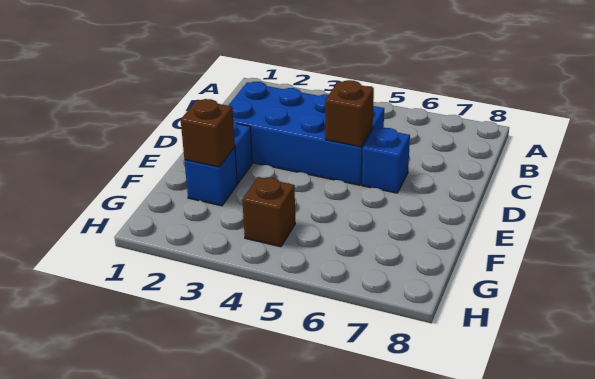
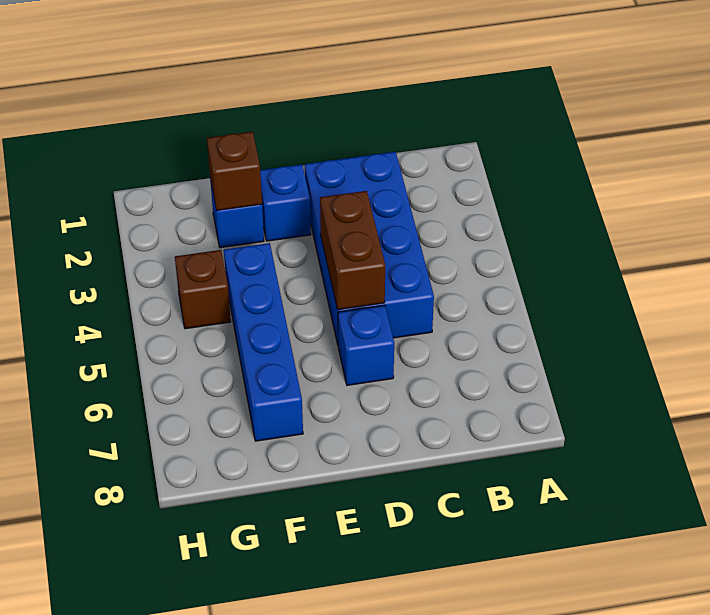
brown brick D5 level 2 -> brown brick D4:D5 level 2
none -> blue brick F4:F7 level 1

